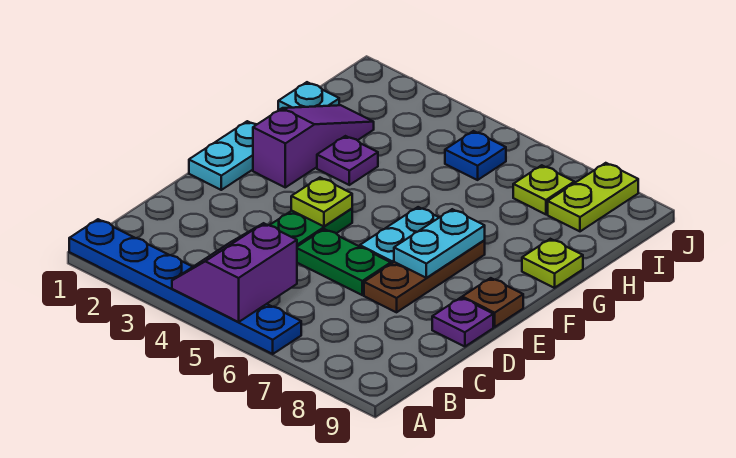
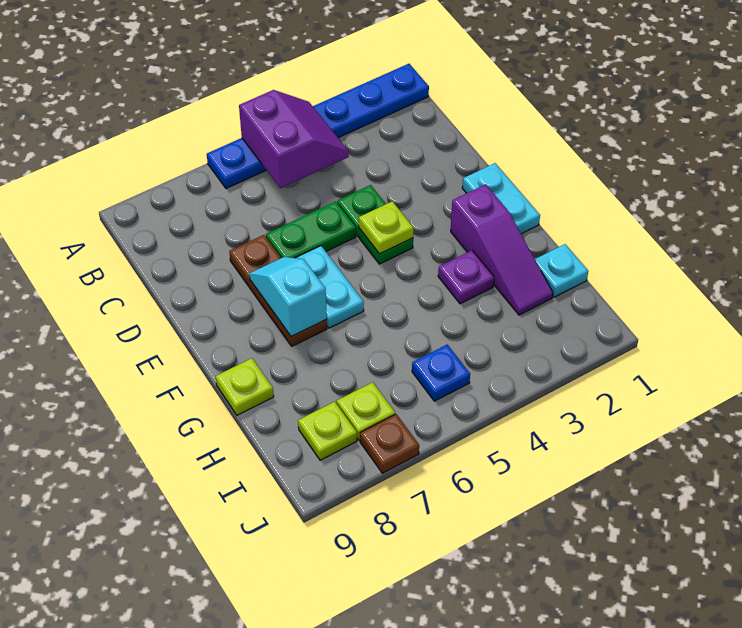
purple plate D9 level 1 -> none
cyan plate E7:F7 level 2 -> cyan slope E7:F7 level 2 top F
brown plate E9 level 1 -> brown plate J7 level 1
lime plate I8:J8 level 1 -> lime plate I8 level 1

